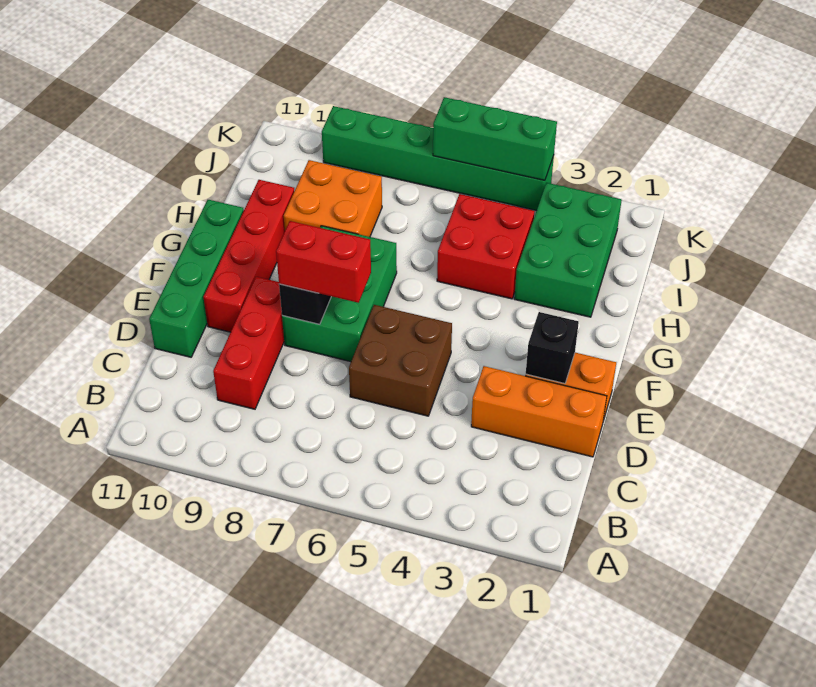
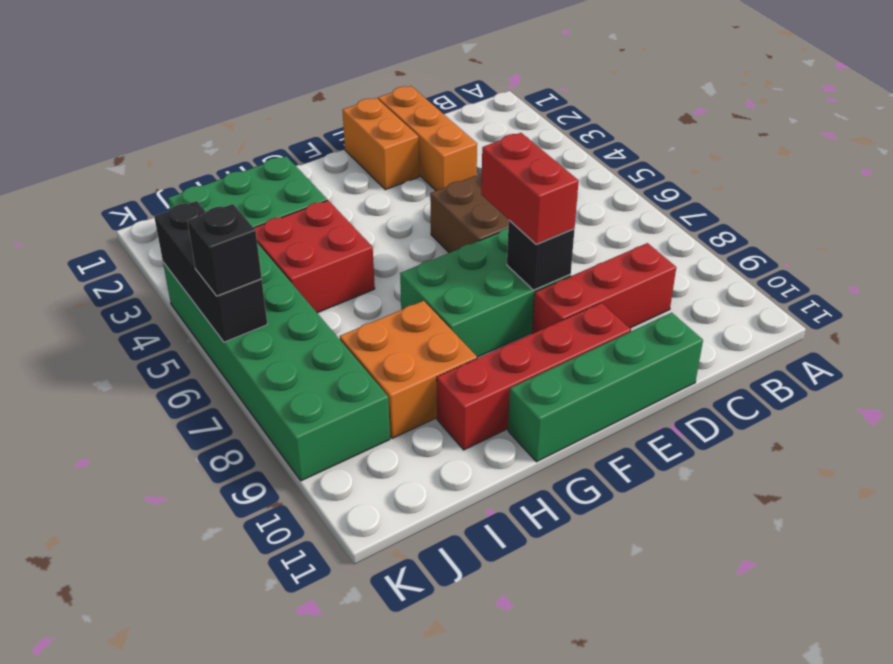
black brick E2 level 2 -> black brick K6 level 3
green brick K4:K9 level 1 -> green brick J4:K9 level 1
green brick K4:K6 level 2 -> black brick K4:K6 level 2

